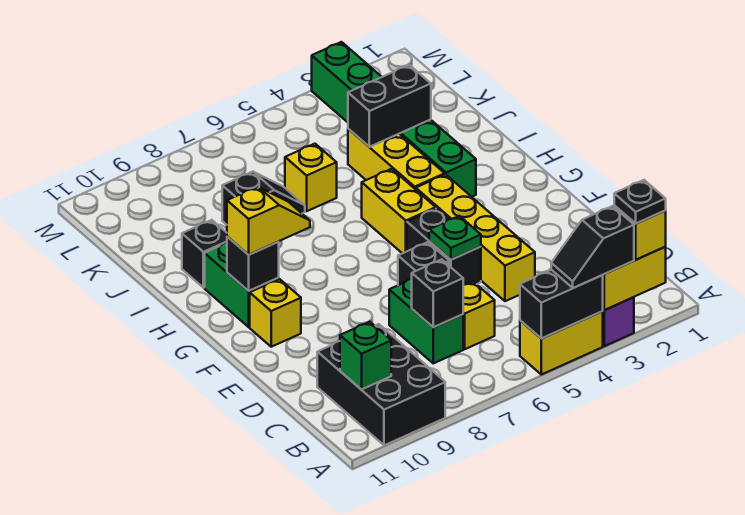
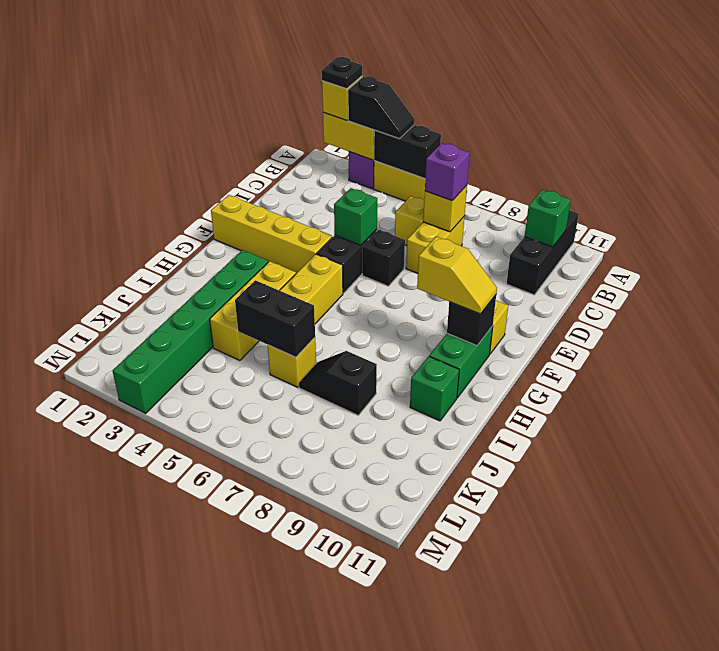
black brick A9:C10 level 1 -> black brick A10:C10 level 1
green brick C7:D7 level 1 -> yellow brick C7:D7 level 1
black brick C7 level 2 -> yellow brick C7 level 2
none -> purple brick C7 level 3
yellow brick D4:G4 level 1 -> yellow brick F1:F4 level 1
green plate E5 level 2 -> green brick E5 level 2
yellow slope G9:G10 level 3 top 10 -> yellow slope G9:G10 level 3 top 9
black brick I10 level 1 -> green brick I10 level 1
black brick J3:J4 level 2 -> black brick J5:J6 level 2

